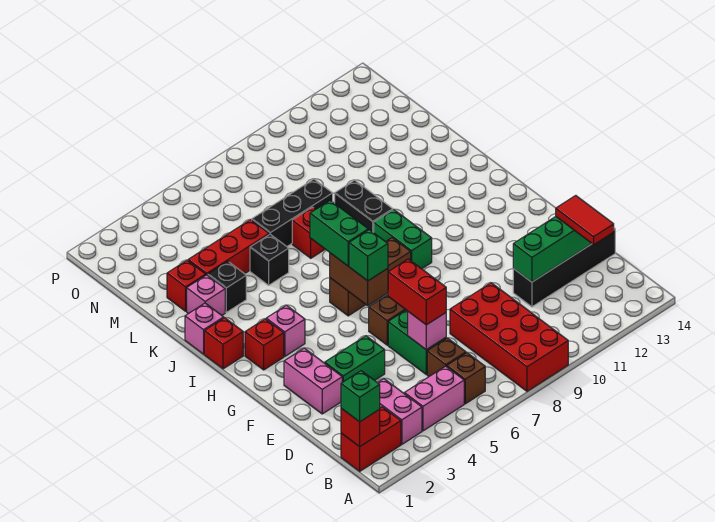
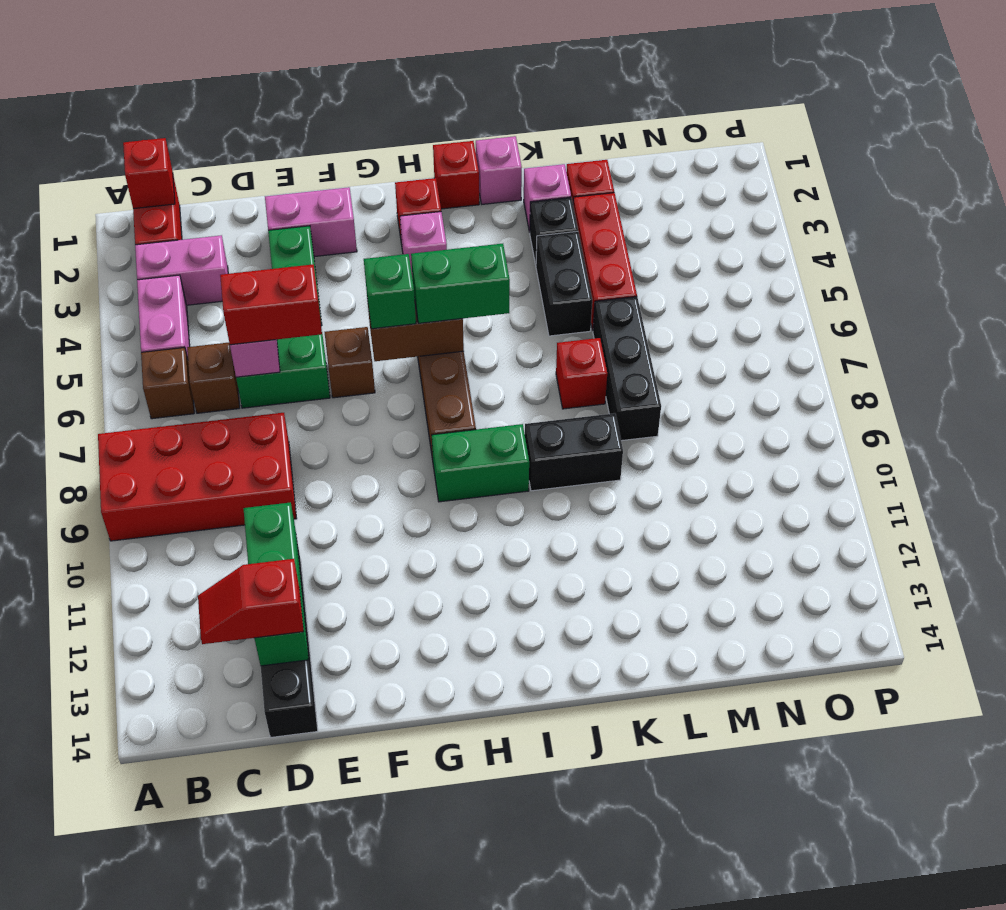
green brick B1 level 3 -> none
red tile C13:D13 level 3 -> red slope C13:D13 level 3 top D
black brick K5 level 1 -> black brick K4:K5 level 1

